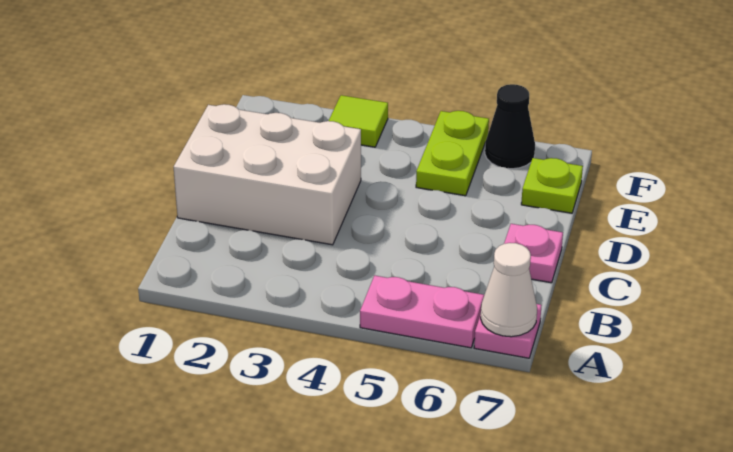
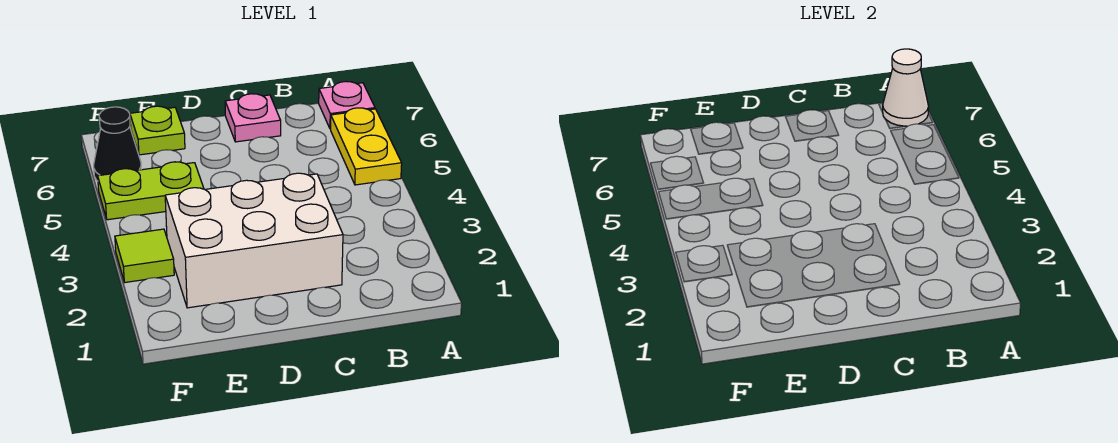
pink plate A5:A6 level 1 -> yellow plate A5:A6 level 1
white brick C1:D3 level 1 -> white brick C2:E3 level 1

